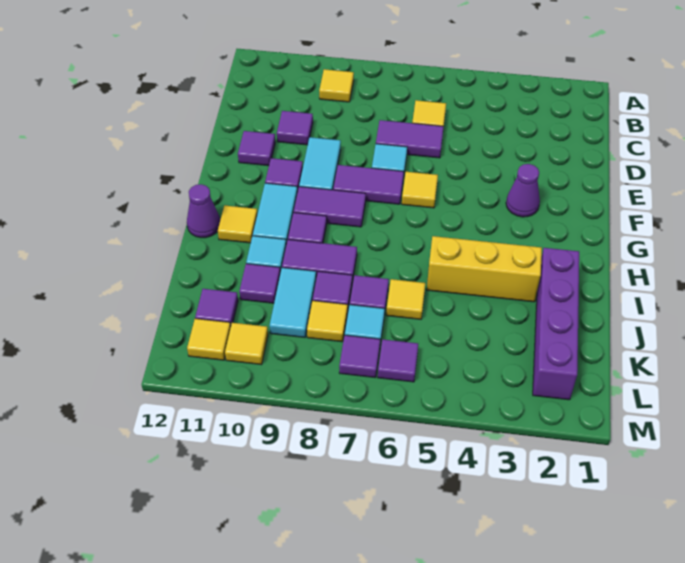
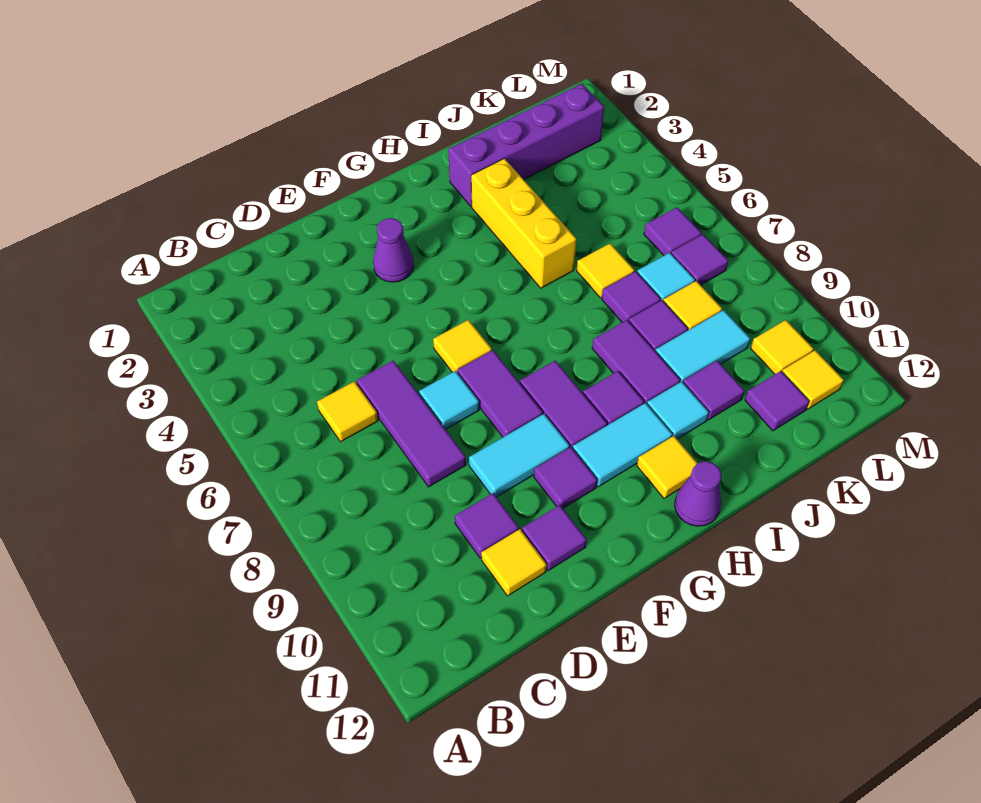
yellow tile B9 level 1 -> yellow tile D11 level 1
purple tile D6:D7 level 1 -> purple tile D6:D8 level 1

